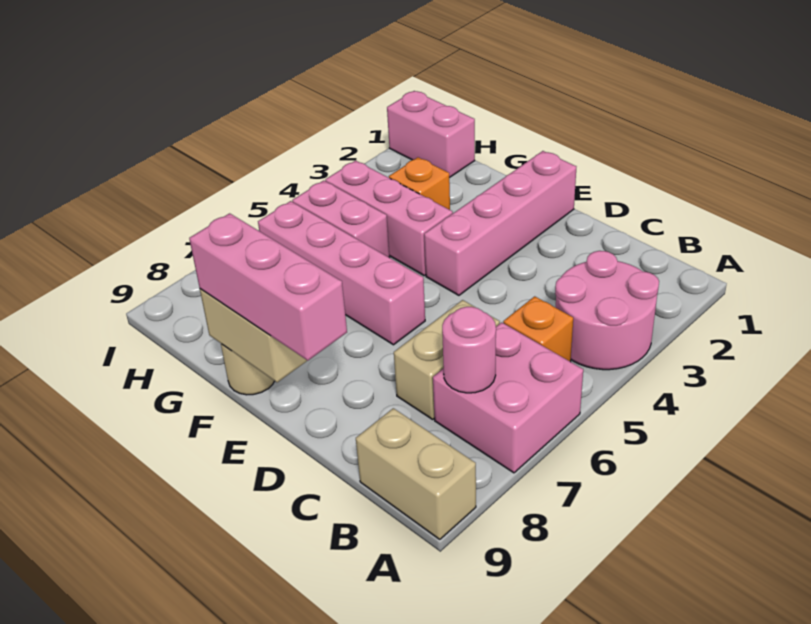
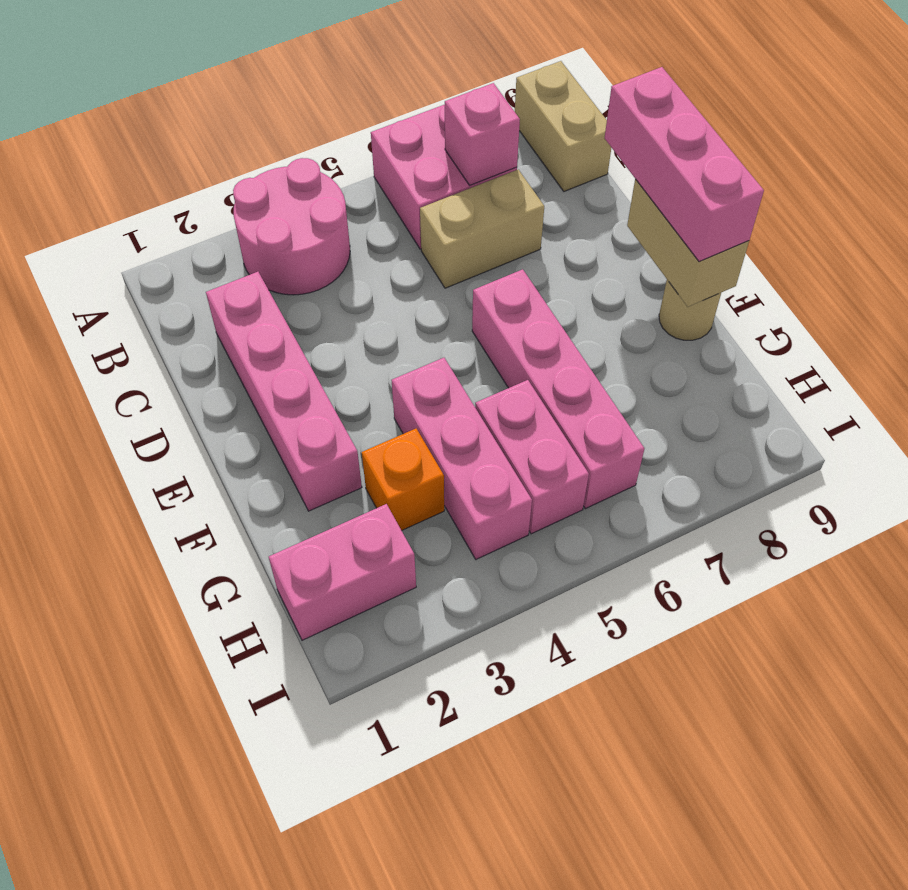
orange brick B5 level 1 -> none
pink round brick B7 level 2 -> pink brick B7 level 2
pink brick E1:E4 level 1 -> pink brick C2:F2 level 1
pink brick H1:I1 level 1 -> pink brick H1:H2 level 1

